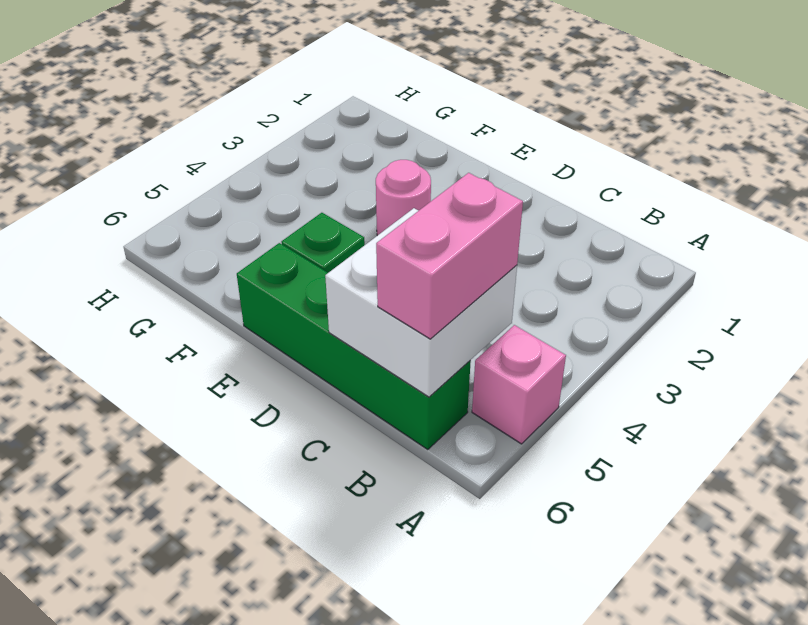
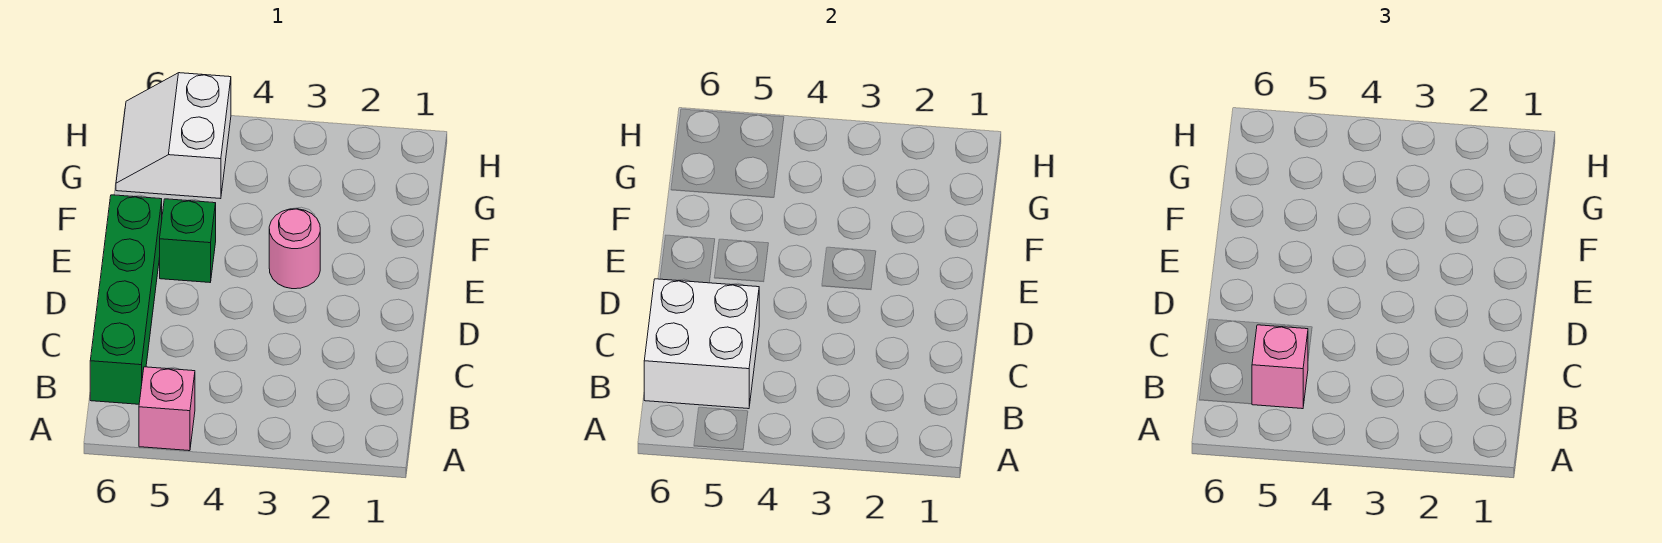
pink brick B5:B6 level 3 -> pink brick B5 level 3
none -> white slope G5:H6 level 1 top 5

